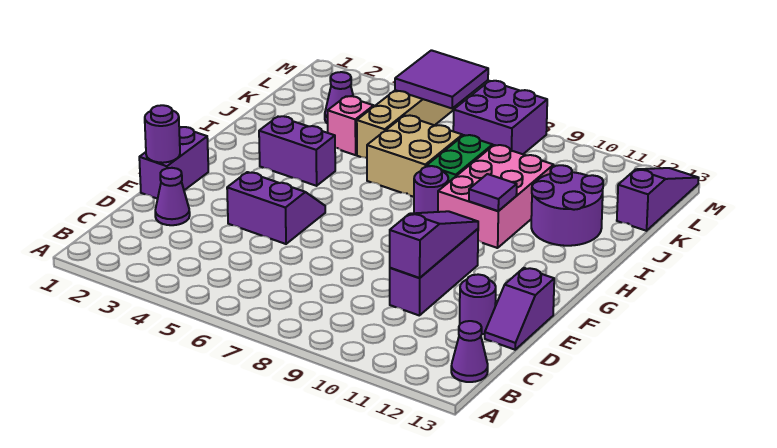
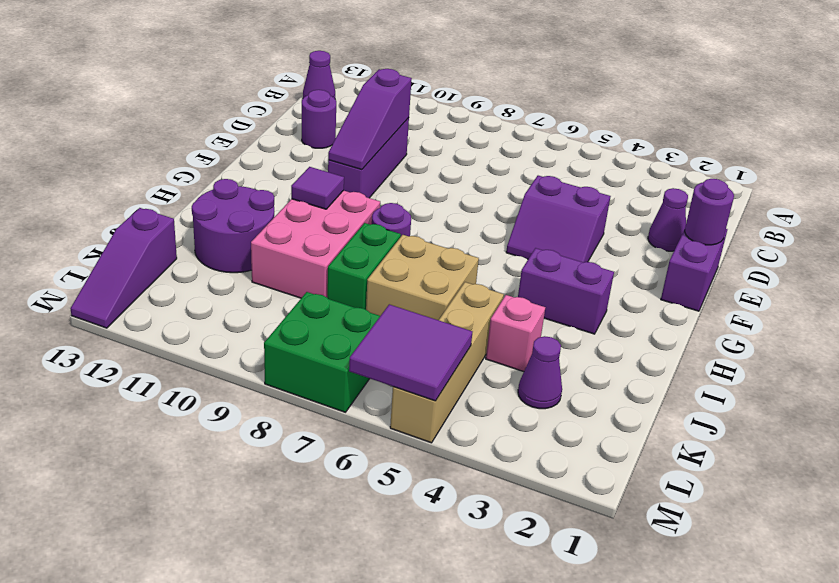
purple slope D13:E13 level 1 top E -> none
purple brick L7:M8 level 1 -> green brick L7:M8 level 1

